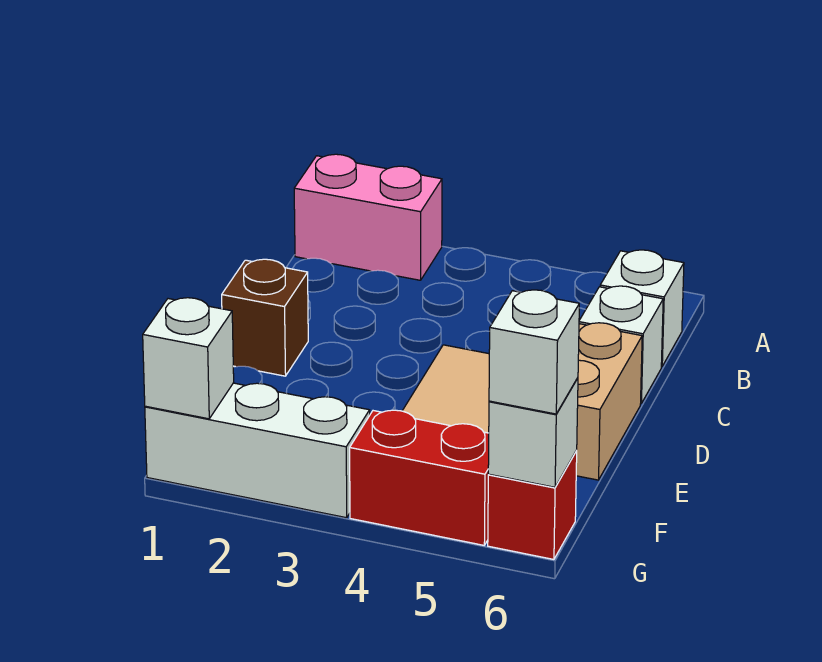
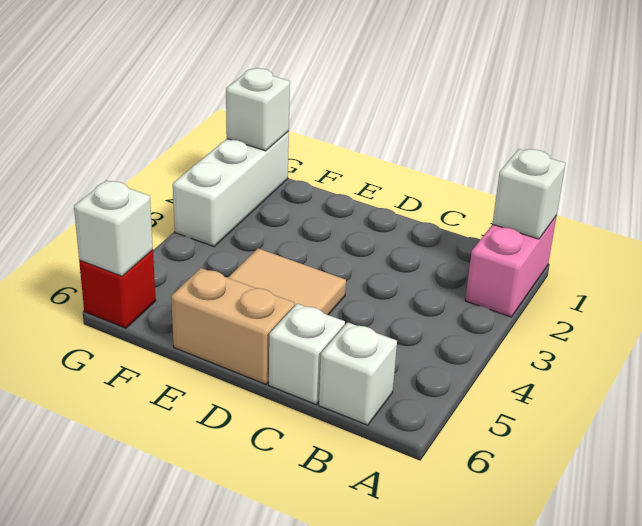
brown brick D1 level 1 -> none
red brick G4:G5 level 1 -> none
white brick G6 level 3 -> white brick A1 level 2

